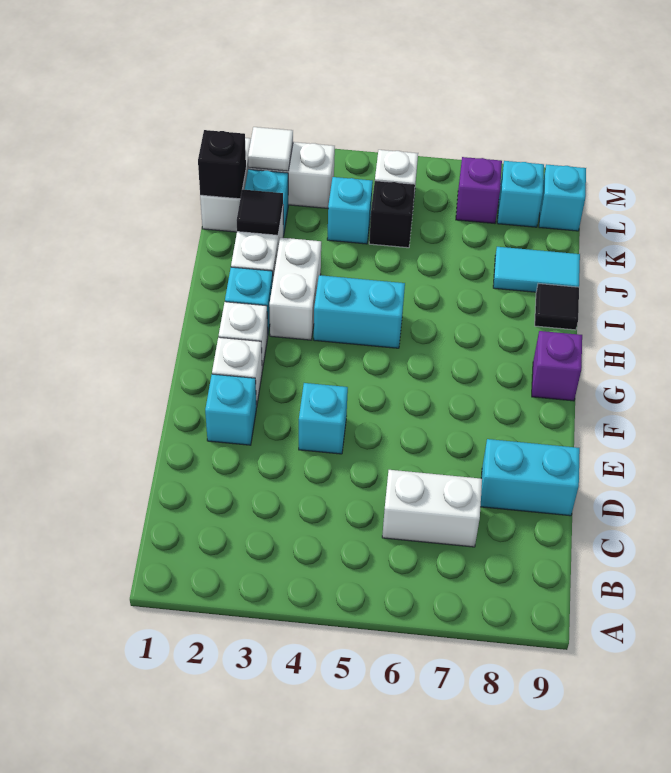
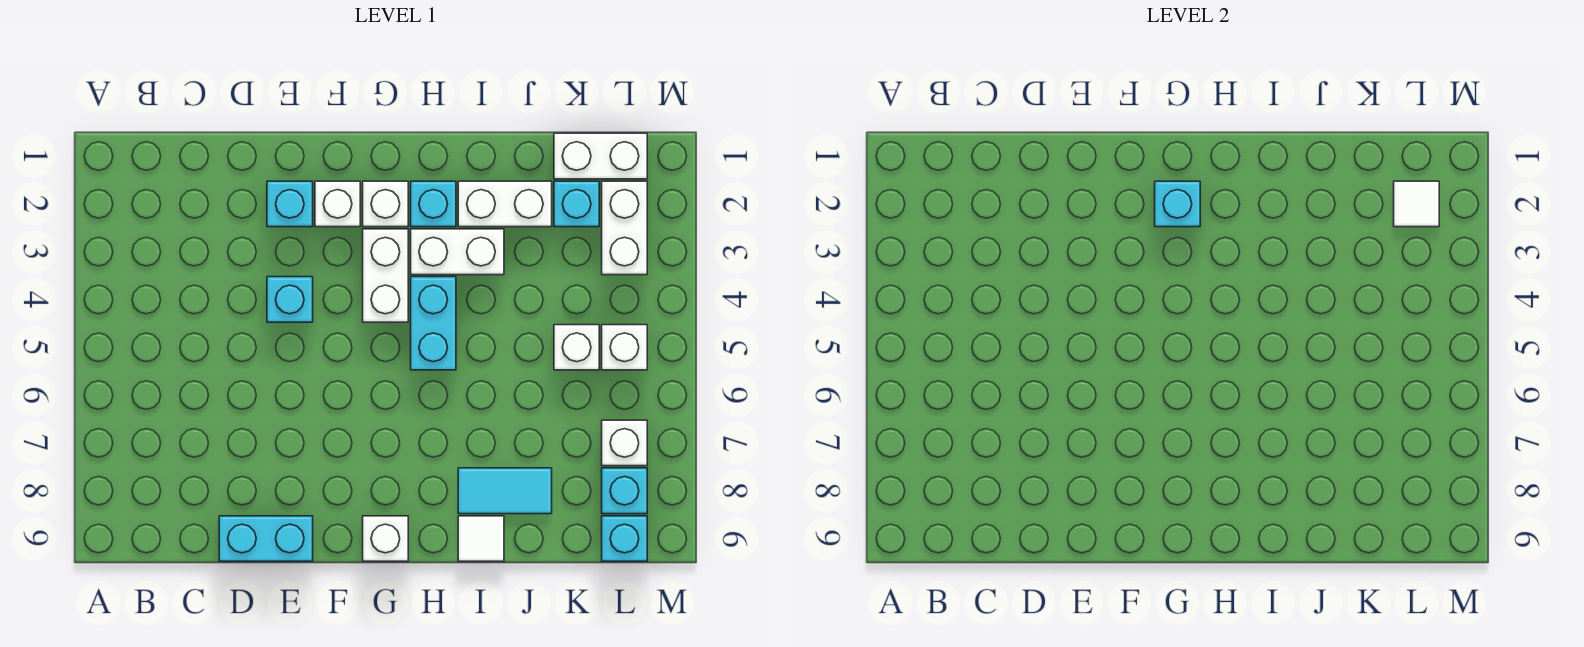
white brick C6:C7 level 1 -> white brick G3:G4 level 1
cyan brick D8:D9 level 1 -> cyan brick D9:E9 level 1
purple brick G9 level 1 -> white brick G9 level 1
black tile I9 level 1 -> white tile I9 level 1
black tile J2 level 2 -> none
cyan tile J8:J9 level 1 -> cyan tile I8:J8 level 1
black brick K1 level 2 -> none
cyan brick K4 level 1 -> cyan brick G2 level 2
black brick K5 level 1 -> white brick K5 level 1
purple brick L7 level 1 -> white brick L7 level 1

